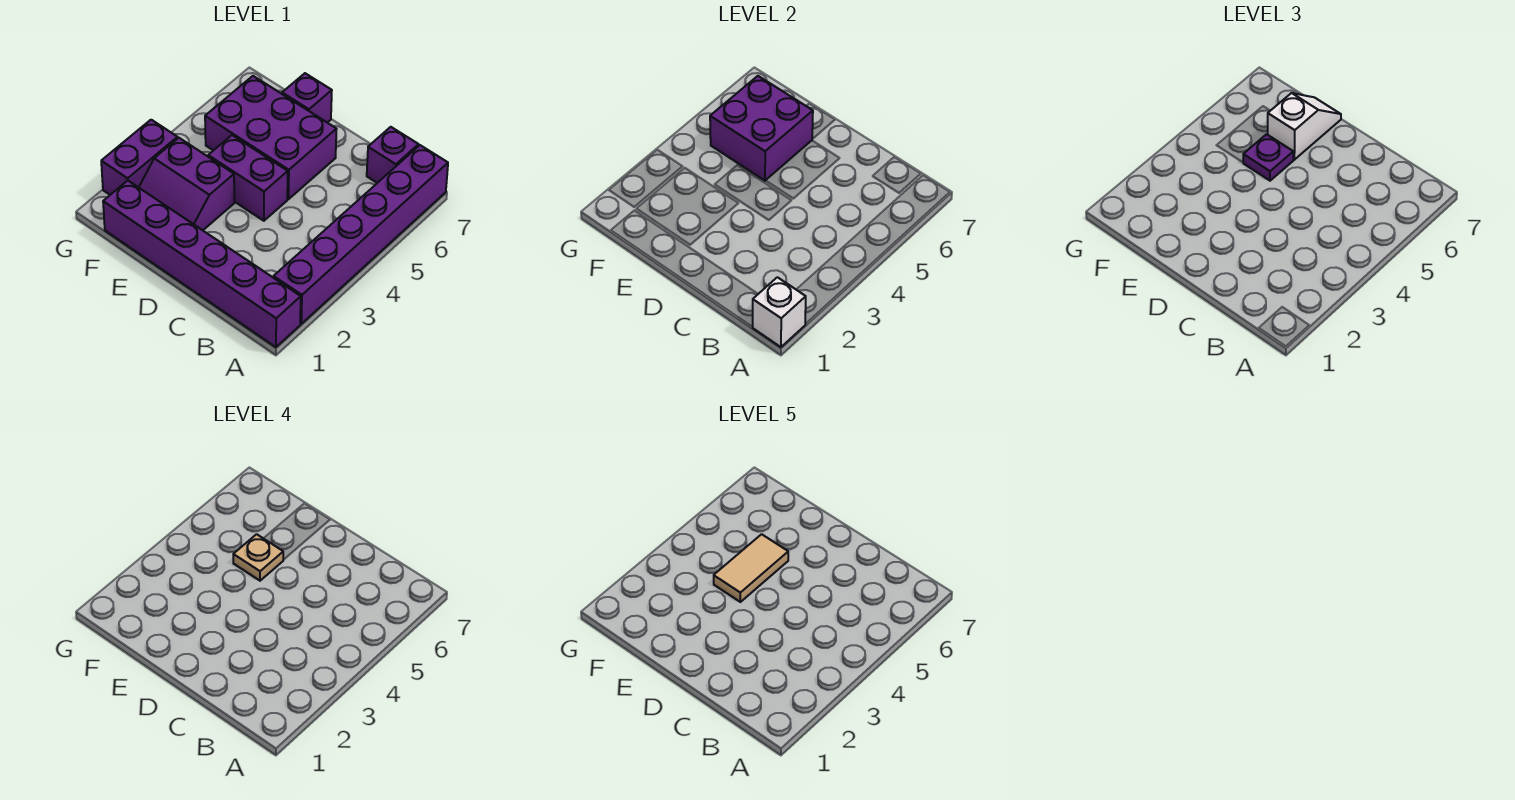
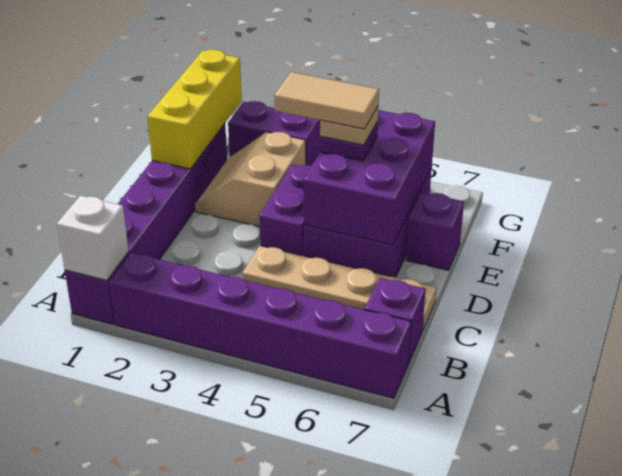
none -> tan plate C4:C7 level 1
none -> yellow brick E1:G1 level 2
purple slope E2:F3 level 1 top 3 -> tan slope E2:F3 level 1 top 3
purple brick E5:F6 level 2 -> purple brick D5:F6 level 2
white slope E6:E7 level 3 top 6 -> none

